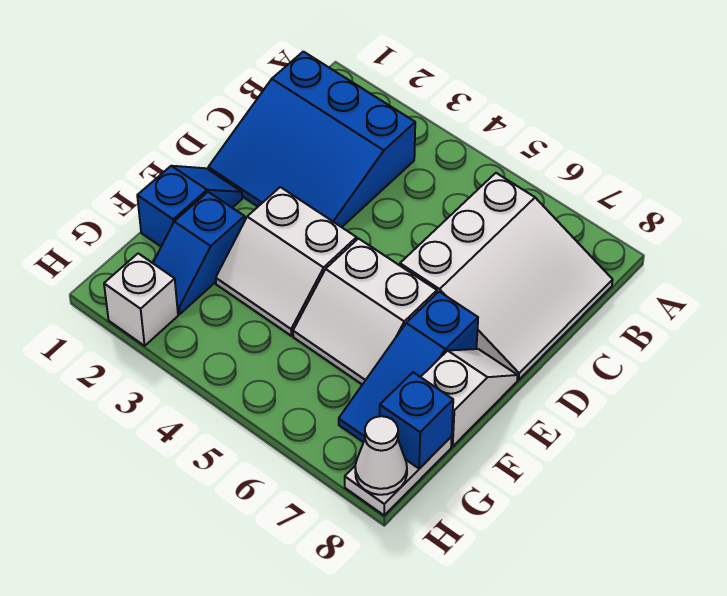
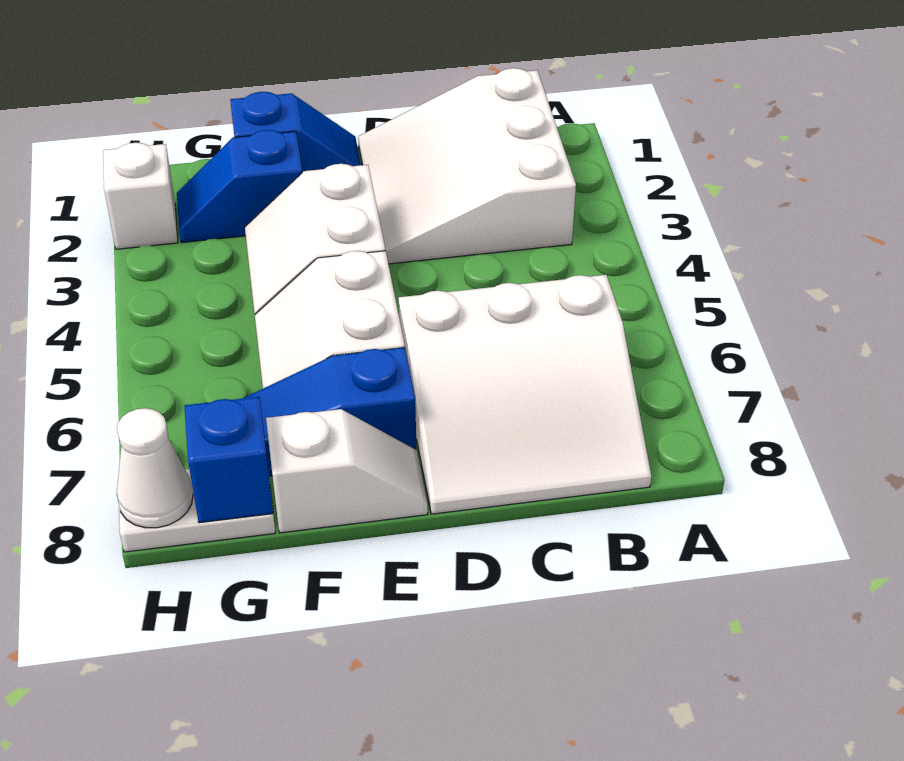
blue slope B1:D3 level 1 top B -> white slope B1:D3 level 1 top B

